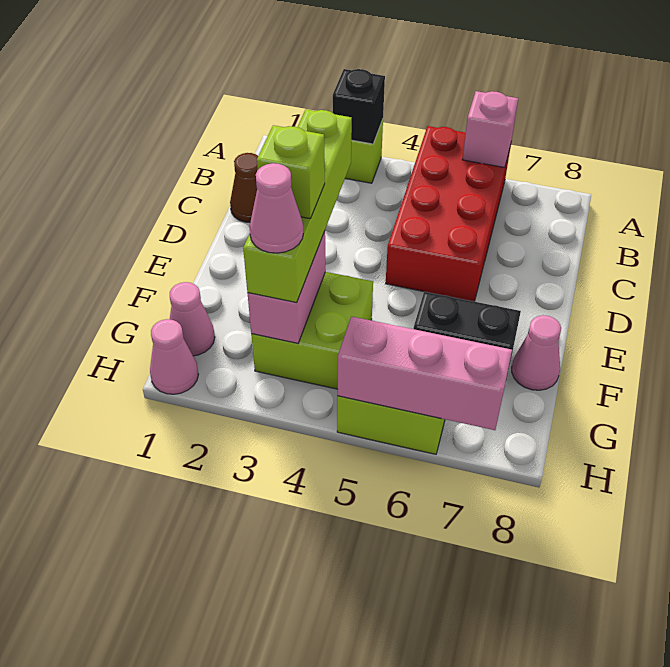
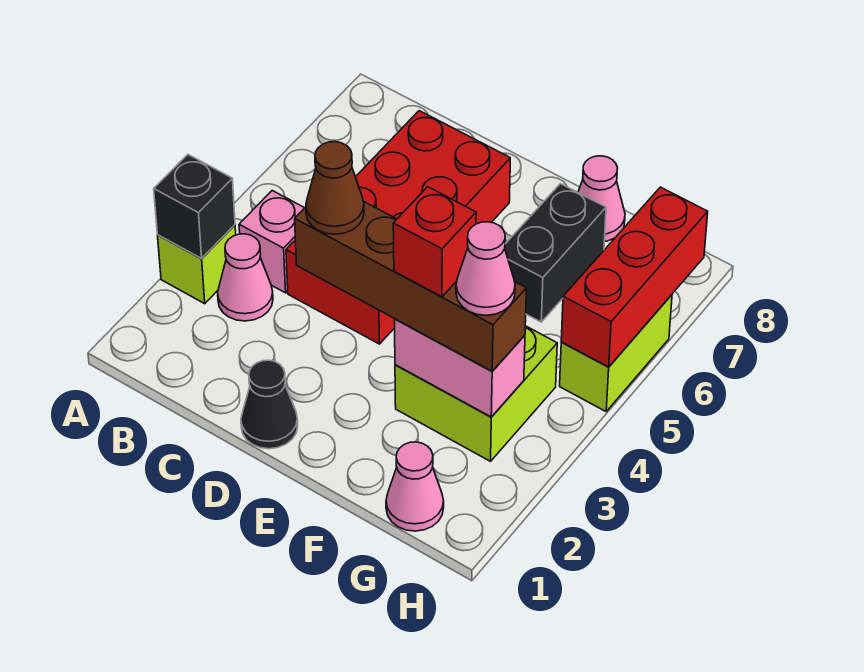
red brick A5:D6 level 1 -> red brick C4:D7 level 1
pink brick A6 level 2 -> pink brick B4 level 1
brown cone C1 level 1 -> brown cone D3 level 4
none -> black cone D1 level 1
lime brick D3:G3 level 3 -> brown brick D3:G3 level 3
lime brick F3 level 4 -> red brick F3 level 4
pink cone H1 level 1 -> pink cone B3 level 1
pink brick H5:H7 level 2 -> red brick H5:H7 level 2

